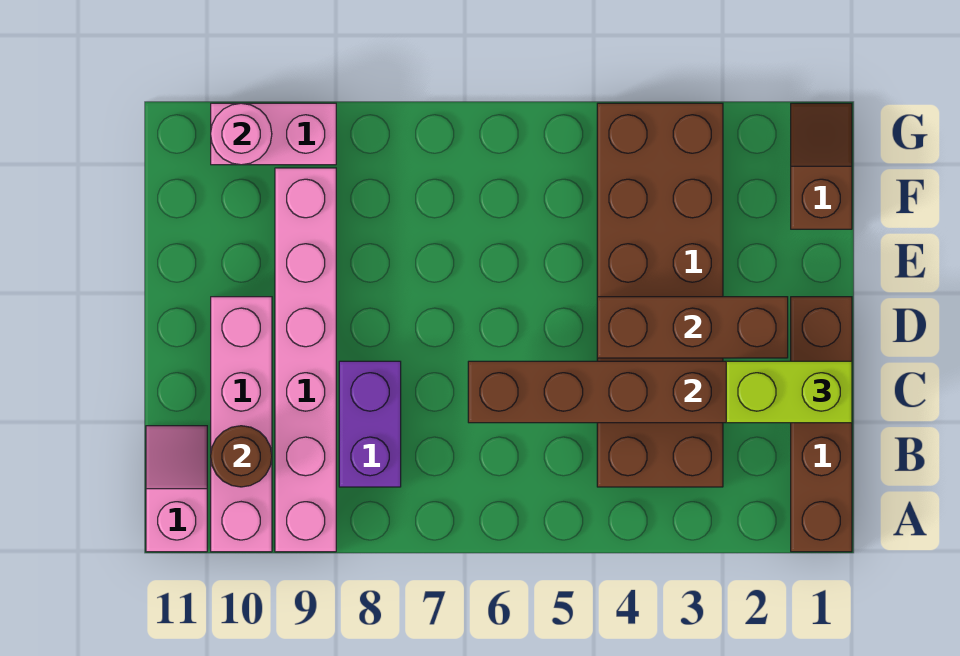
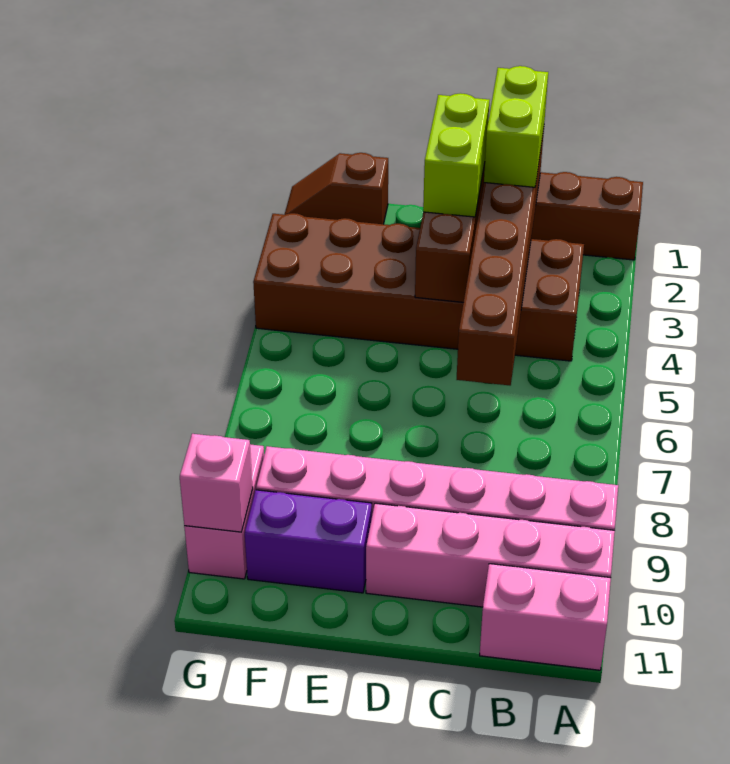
pink slope A11:B11 level 1 top A -> pink brick A11:B11 level 1
purple brick B8:C8 level 1 -> purple brick E10:F10 level 1
brown round brick B10 level 2 -> none
none -> lime brick D2:D3 level 3
pink round brick G10 level 2 -> pink brick G10 level 2

